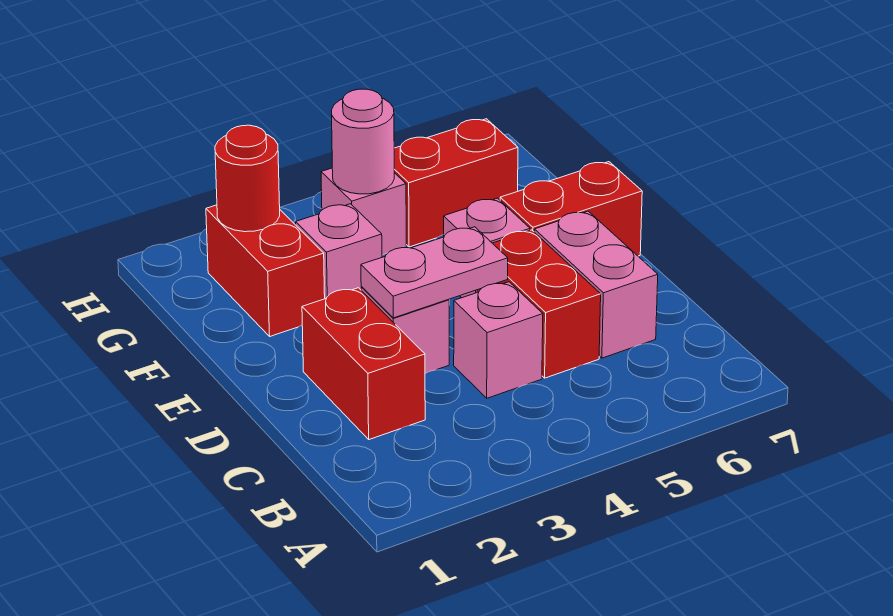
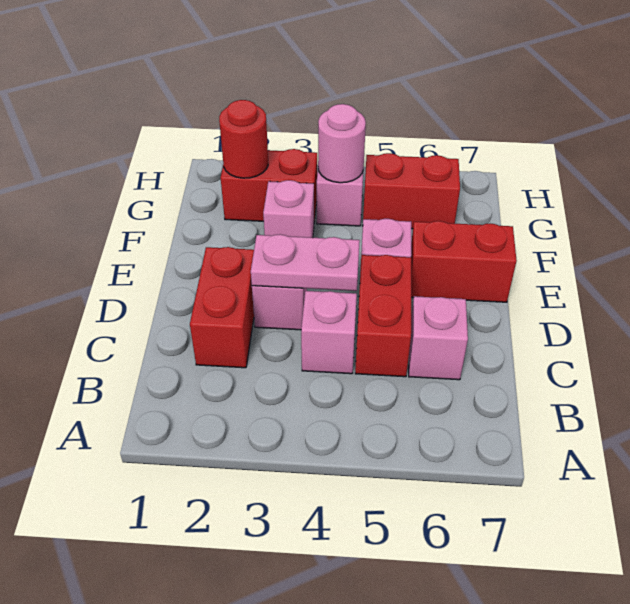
pink brick C6:D6 level 1 -> pink brick C6 level 1
red brick F2:G2 level 1 -> red brick G2:G3 level 1

